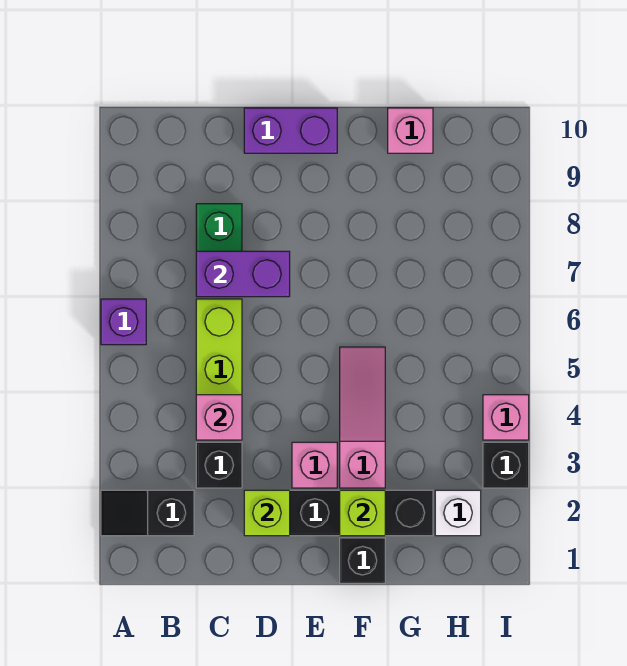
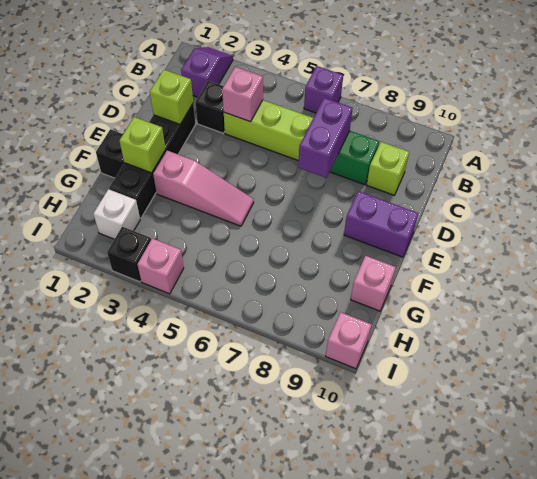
black slope A2:B2 level 1 top B -> purple slope A2:B2 level 1 top B
none -> lime brick C9 level 1
purple brick D10:E10 level 1 -> purple brick E9:E10 level 1
pink brick E3 level 1 -> pink brick I10 level 1

